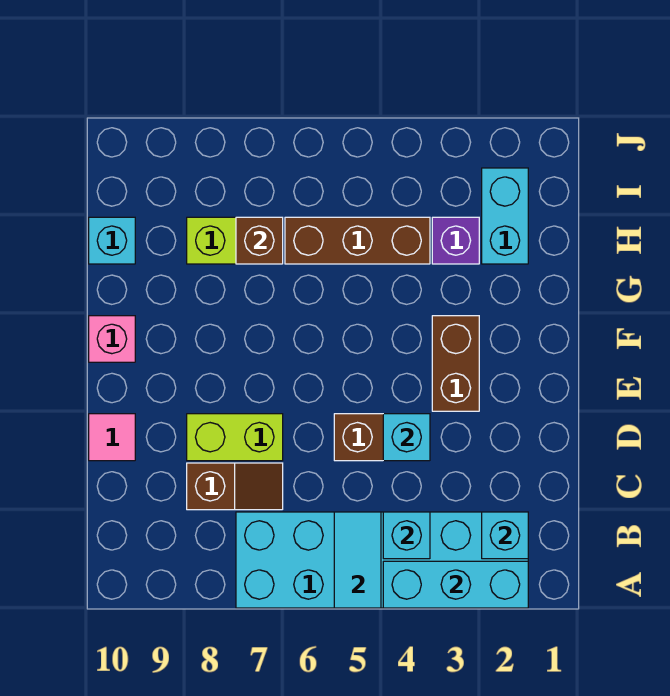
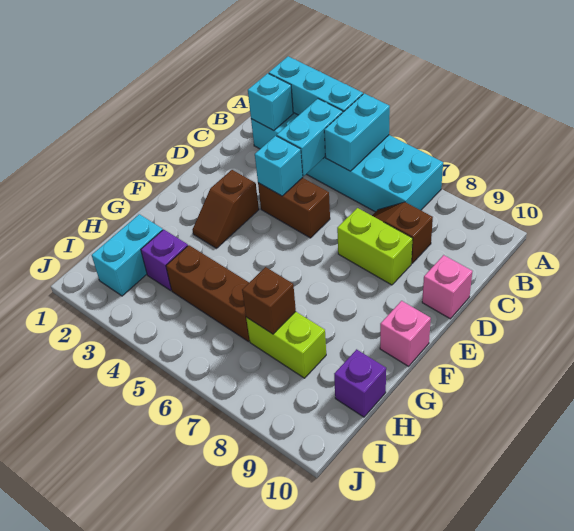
cyan tile A5:B5 level 2 -> cyan brick A5:B5 level 2
cyan brick B4 level 2 -> cyan brick B4:C4 level 2
pink tile D10 level 1 -> pink brick D10 level 1
brown brick E3:F3 level 1 -> brown slope E3:F3 level 1 top E
cyan brick H10 level 1 -> purple brick H10 level 1

